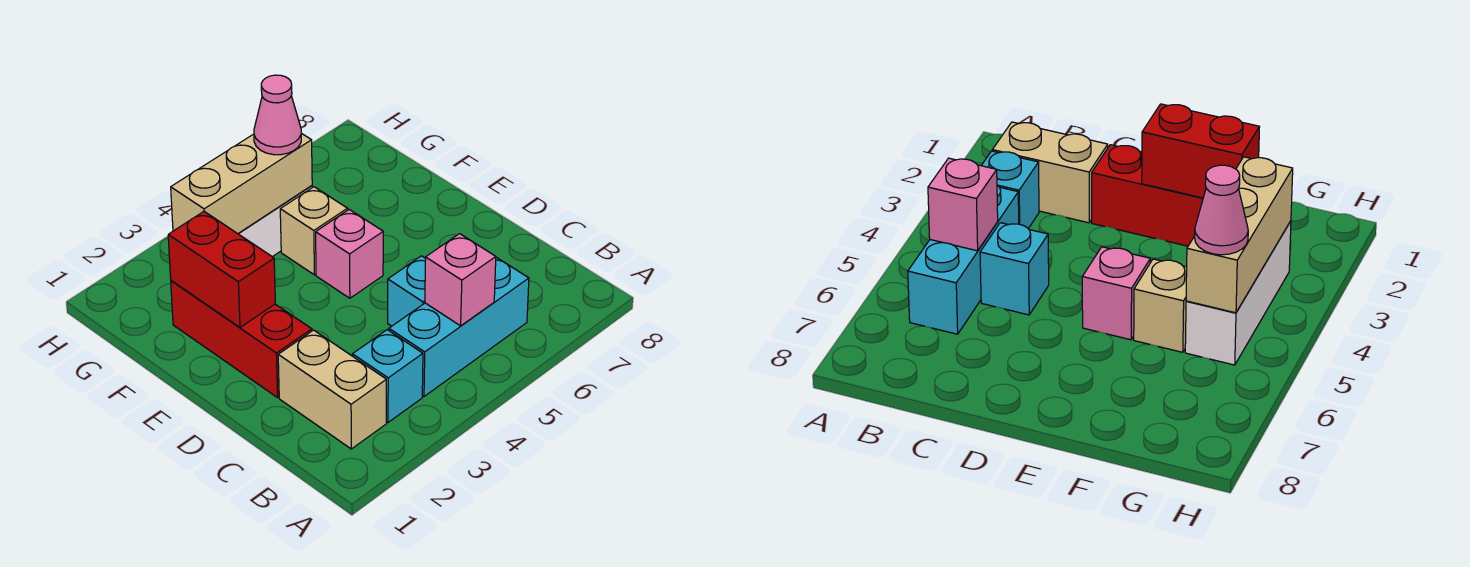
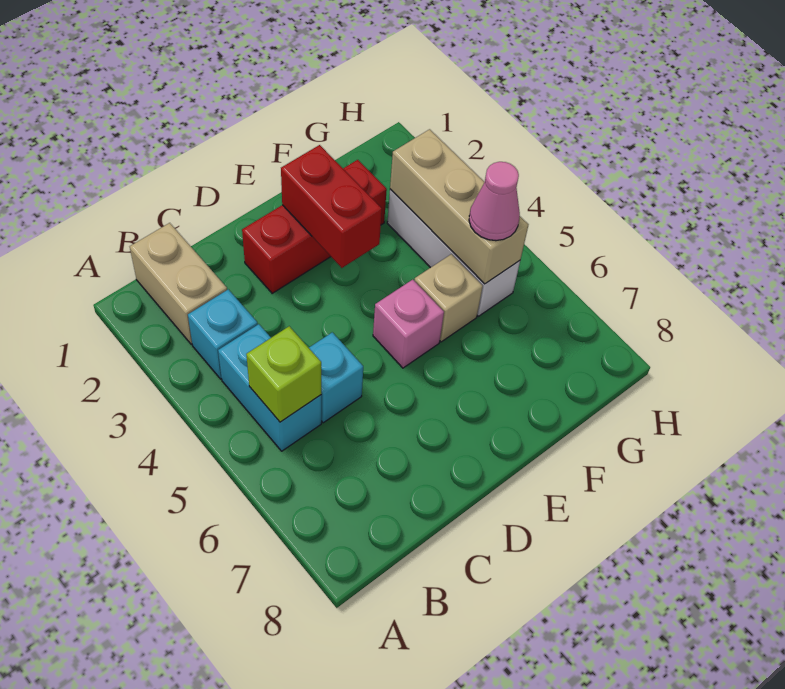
tan brick B2:C2 level 1 -> tan brick B1:B2 level 1
cyan brick B4:B6 level 1 -> cyan brick B4:B5 level 1
pink brick B5 level 2 -> lime brick B5 level 2
red brick E2:F2 level 2 -> red brick E2:E3 level 2

